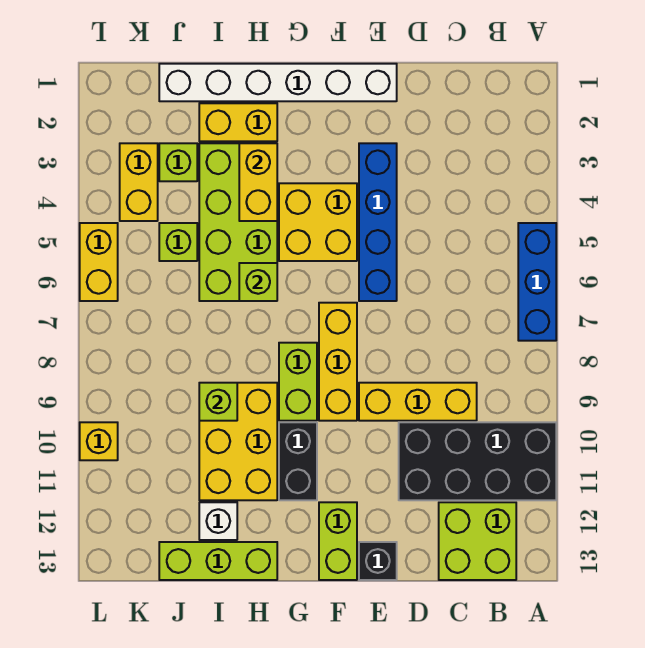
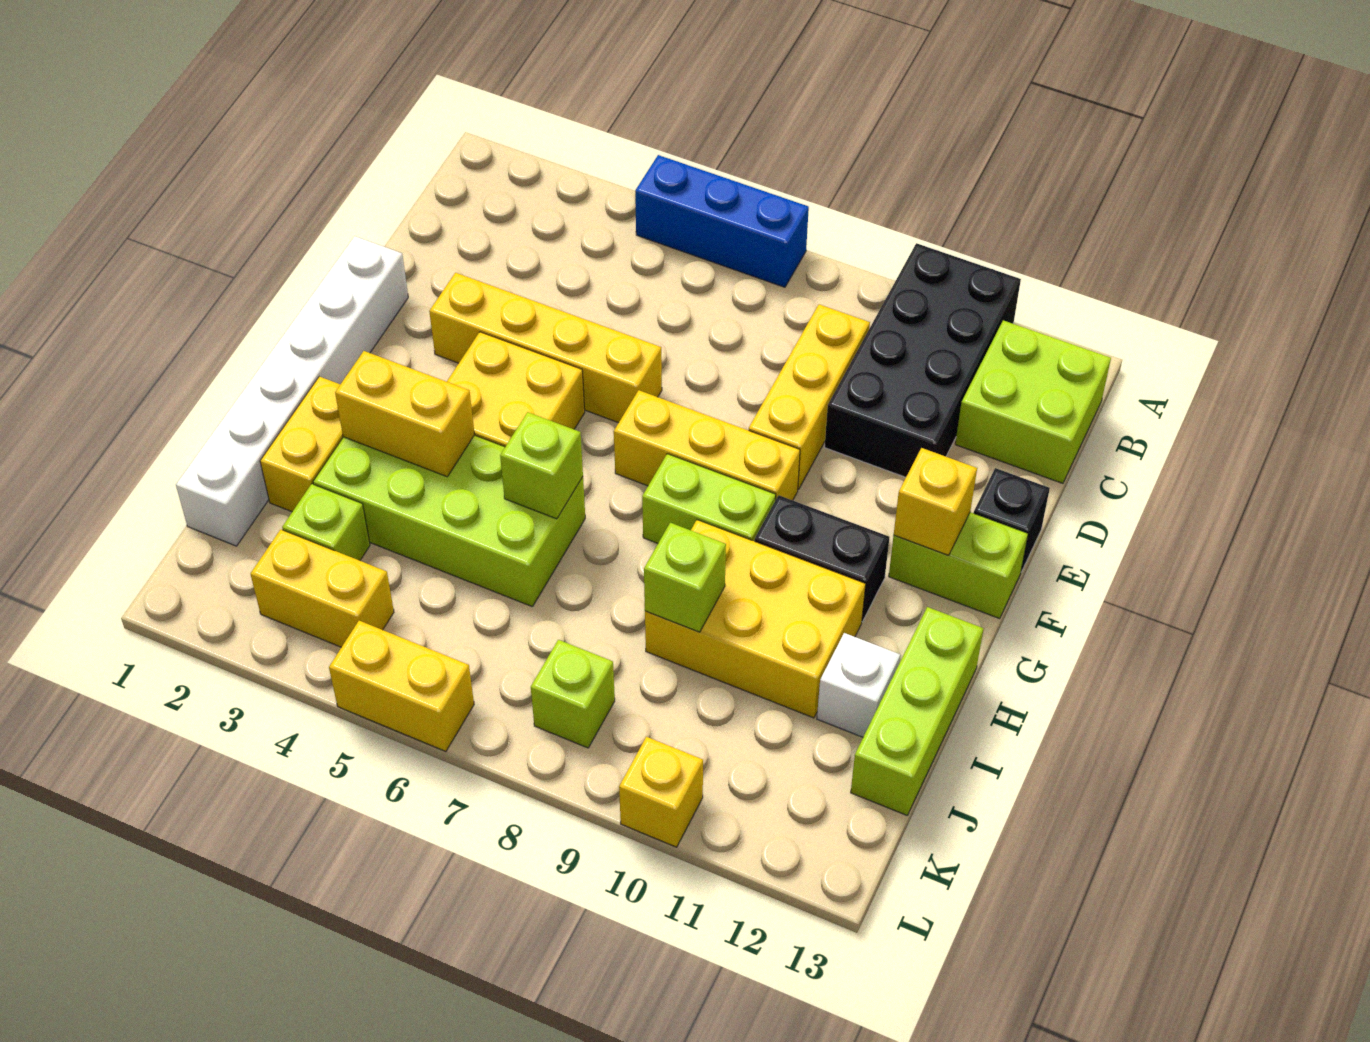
blue brick E3:E6 level 1 -> yellow brick E3:E6 level 1
none -> yellow brick F12 level 2
lime brick J5 level 1 -> lime brick K8 level 1

